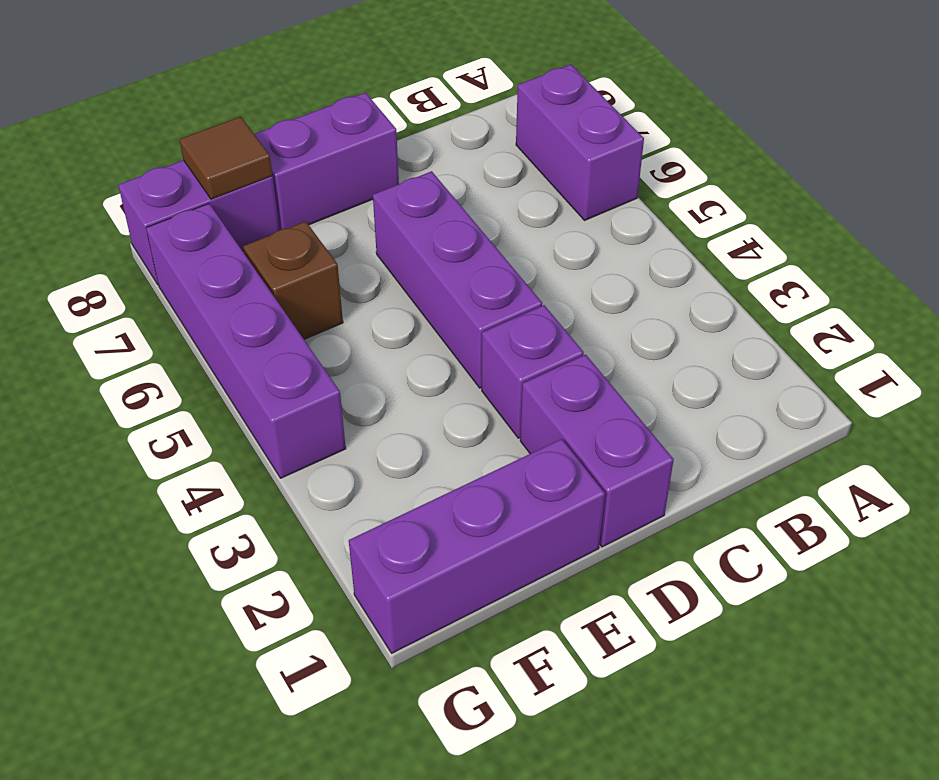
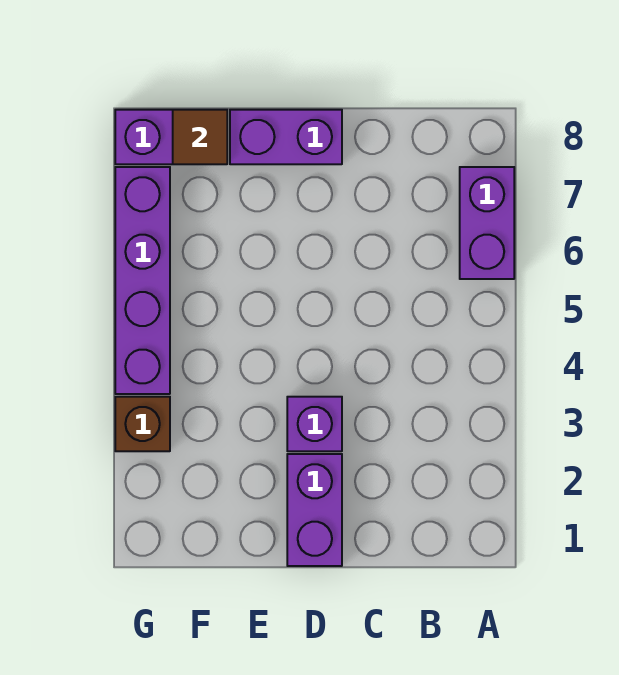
purple brick D4:D6 level 1 -> none
purple brick E1:G1 level 1 -> none
brown brick F6 level 1 -> brown brick G3 level 1

